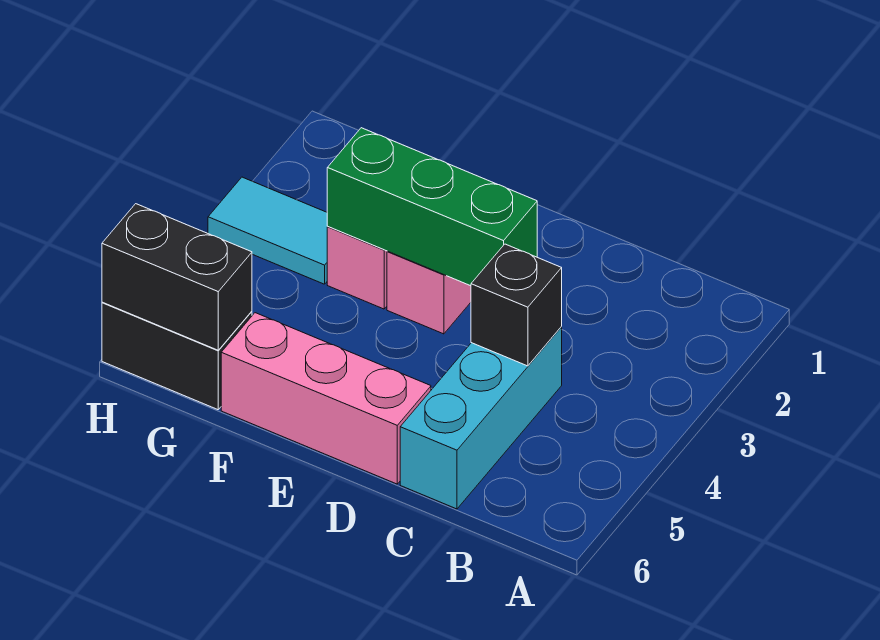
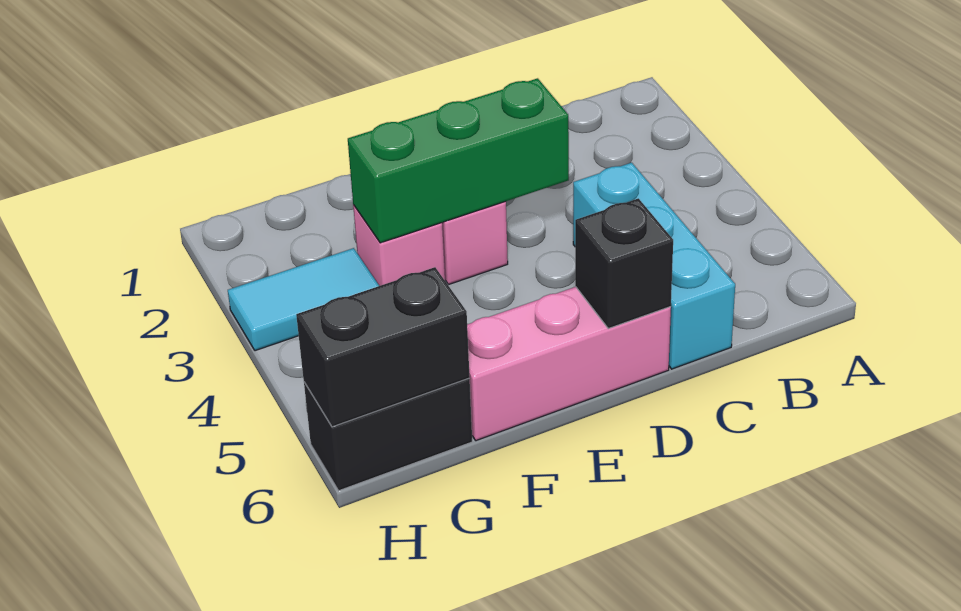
black brick C4 level 2 -> black brick D6 level 2

